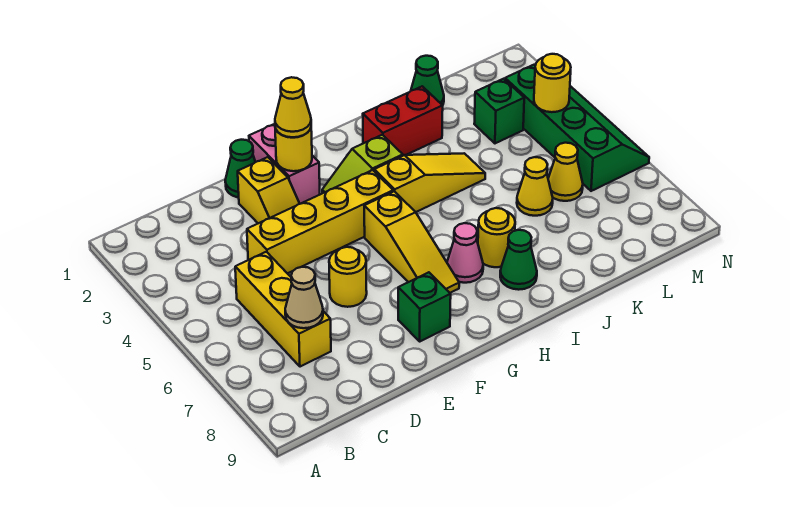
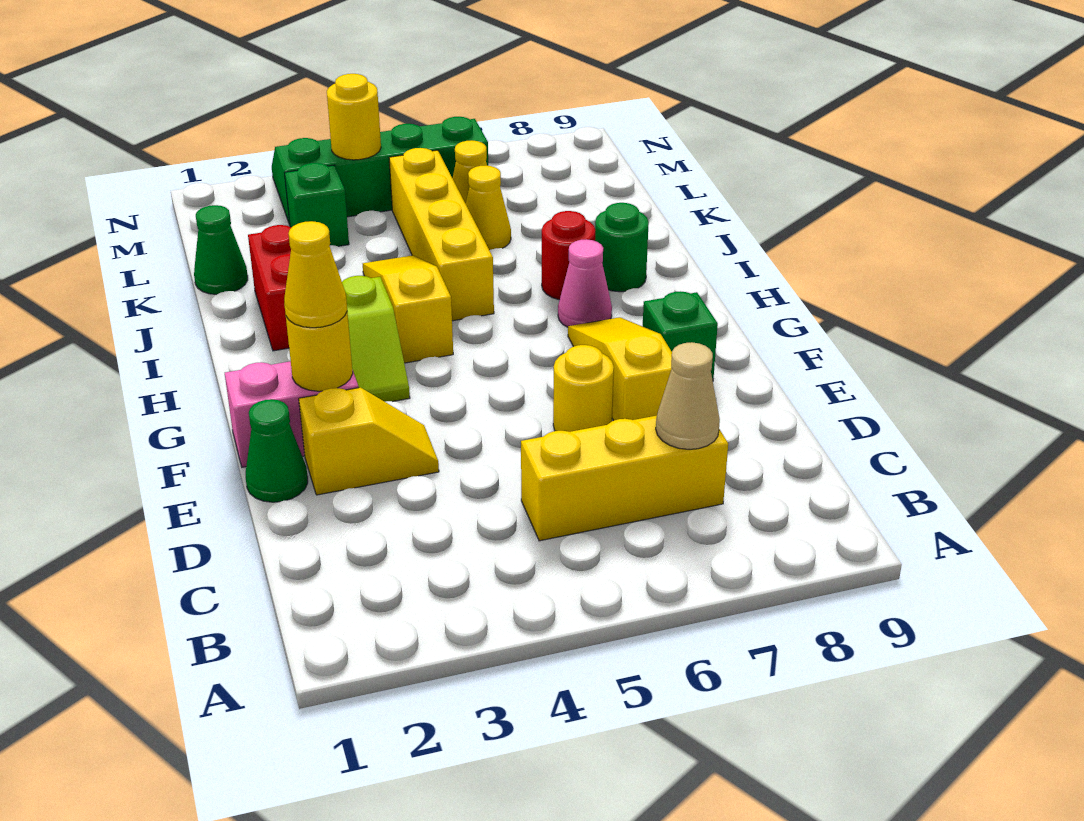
yellow brick D4:G4 level 1 -> yellow brick I5:L5 level 1
yellow slope G5:G7 level 1 top 5 -> yellow slope E7:G7 level 1 top E
yellow round brick I7 level 1 -> red round brick I7 level 1
green cone I8 level 1 -> green round brick I8 level 1

